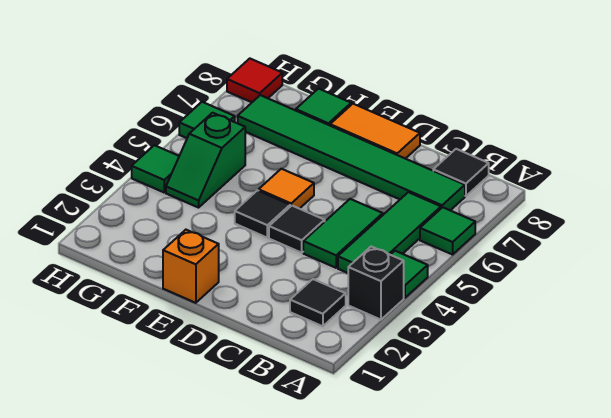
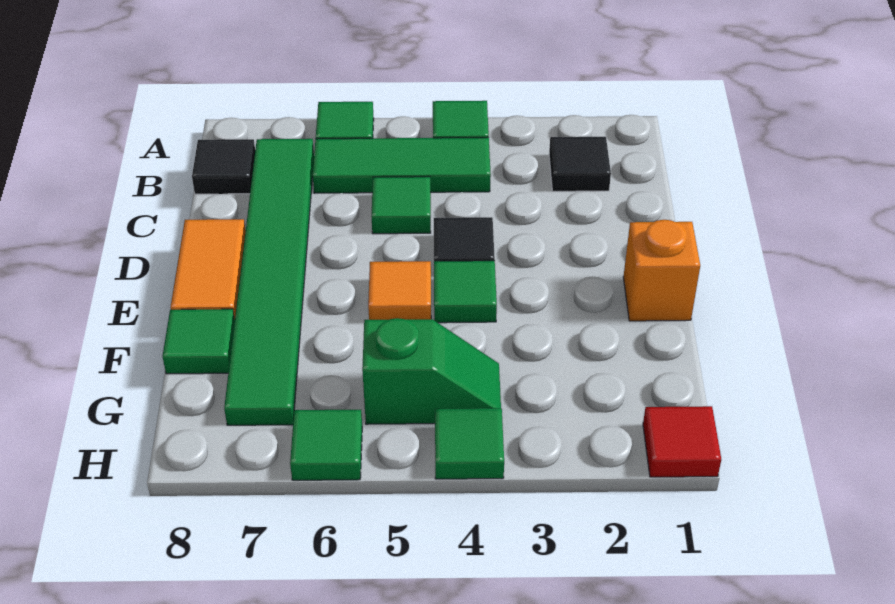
black brick A3 level 1 -> none
green tile C4:C5 level 1 -> green tile C5 level 1
black tile E4 level 1 -> green tile E4 level 1
red tile H8 level 1 -> red tile H1 level 1

